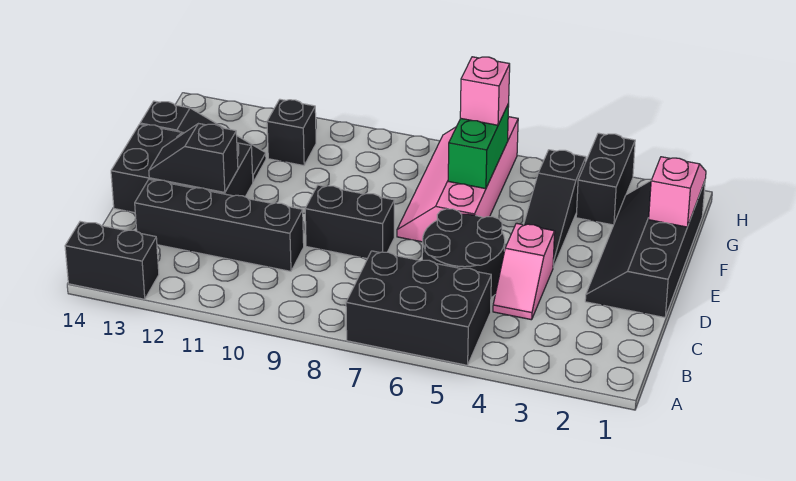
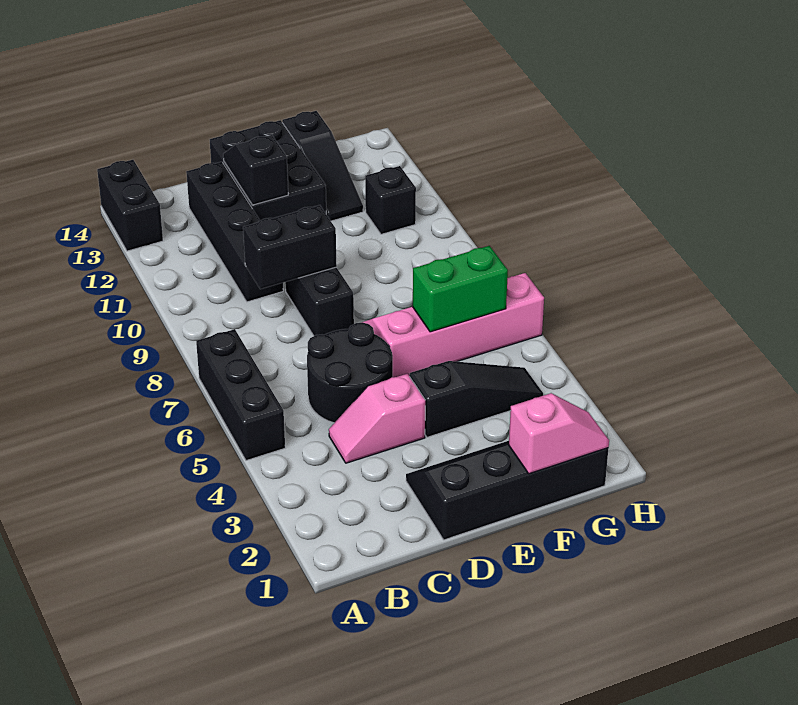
black brick A5:B7 level 1 -> black brick A5:A7 level 1
black slope E4:G4 level 1 top G -> black slope E4:G4 level 1 top E
black brick G3:H3 level 1 -> black brick C9:D9 level 2
pink brick G6 level 3 -> none

